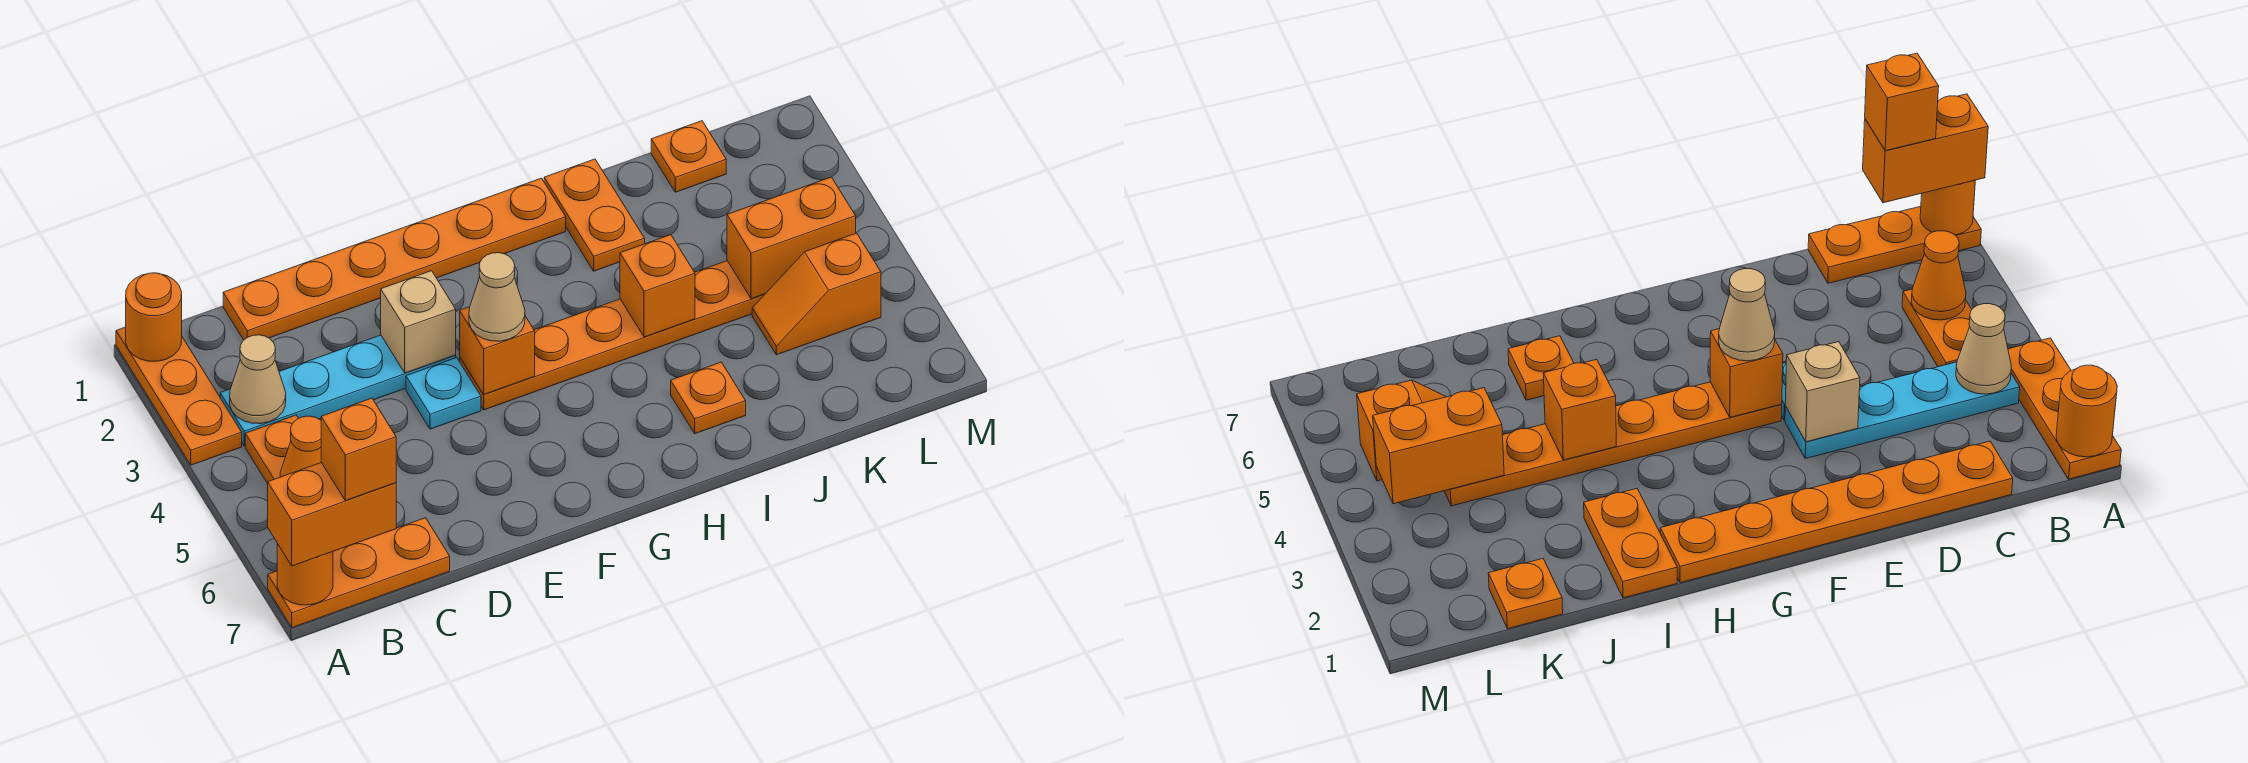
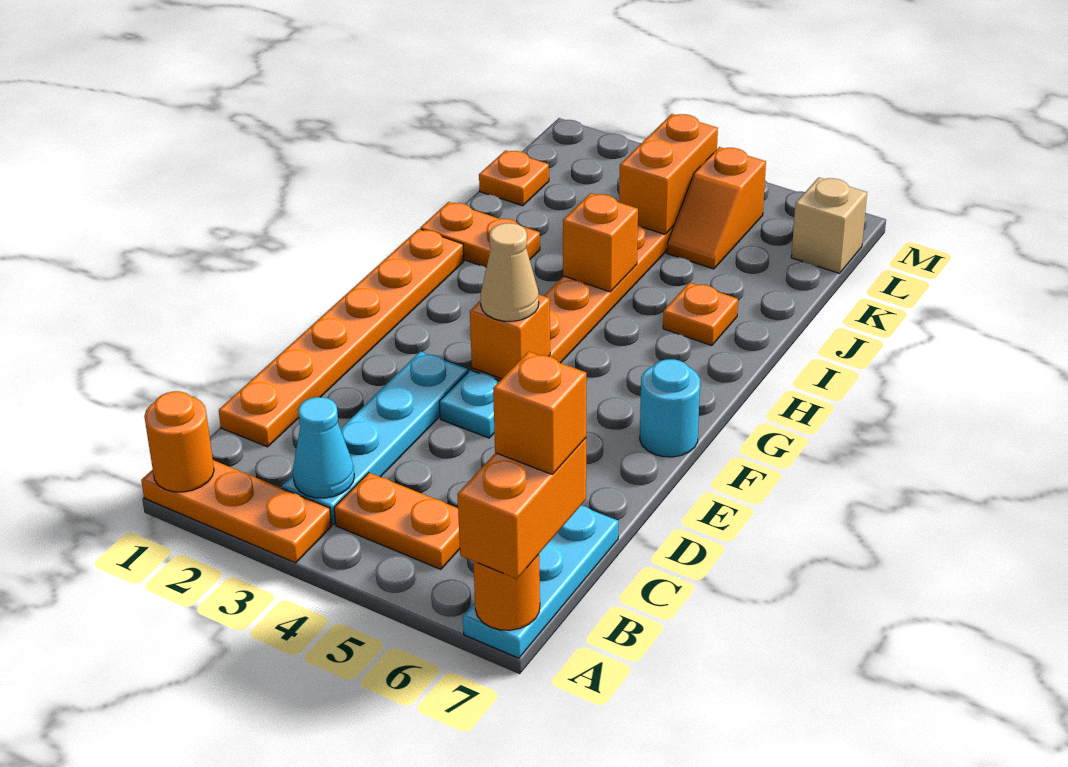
orange plate A7:C7 level 1 -> cyan plate A7:C7 level 1
tan cone B3 level 2 -> cyan cone B3 level 2
orange cone B5 level 2 -> none
tan brick E3 level 2 -> tan brick L7 level 1
none -> cyan round brick F7 level 1

